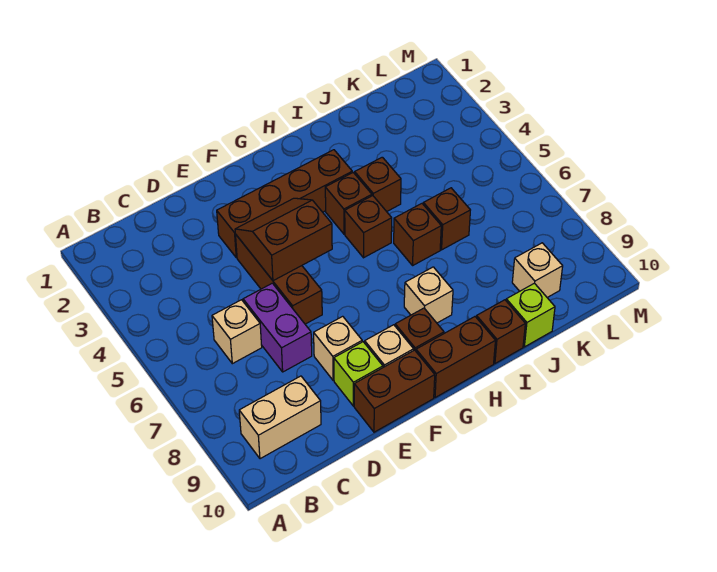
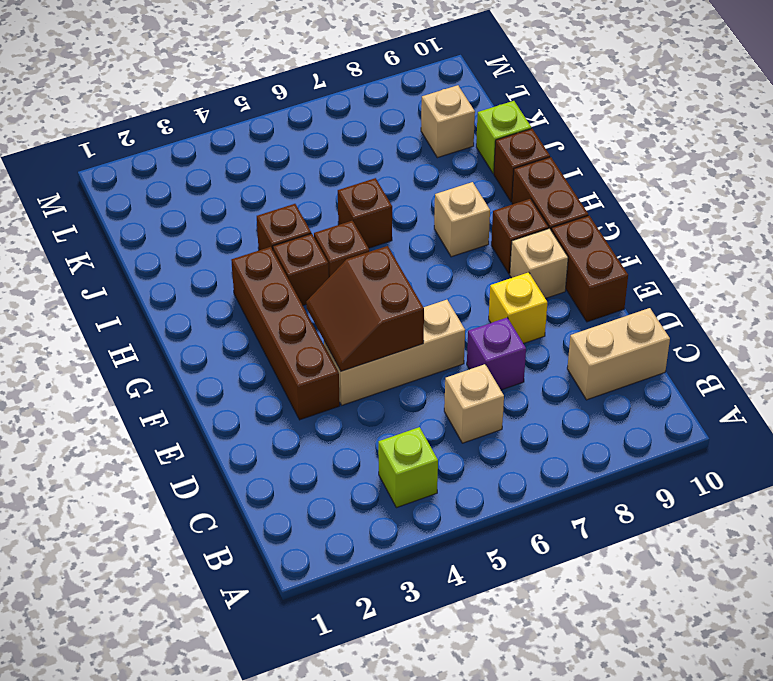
tan brick B9:C9 level 1 -> tan brick C9:C10 level 1
purple brick D6:D7 level 1 -> purple brick D7 level 1
brown brick E4:E6 level 1 -> tan brick E4:E6 level 1
tan brick E8 level 1 -> yellow brick E8 level 1
lime brick E9 level 1 -> lime brick B4 level 1
brown brick J6 level 1 -> none

